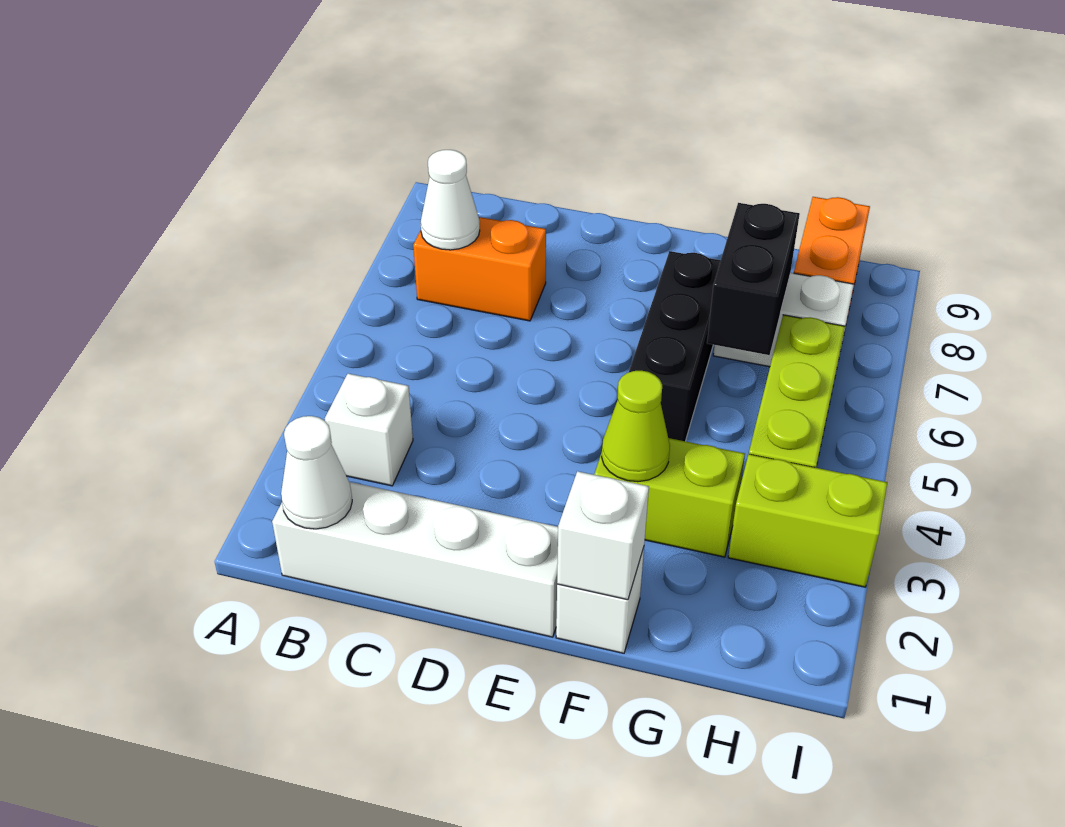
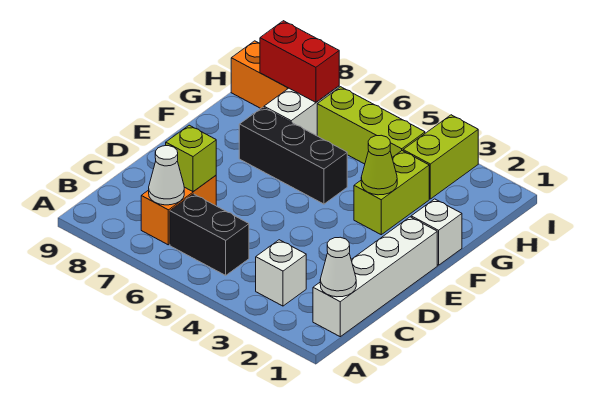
none -> lime brick C7 level 2
white brick F1 level 2 -> none
black brick G6:G7 level 2 -> black brick B5:B6 level 1
none -> red brick H7:H8 level 2

